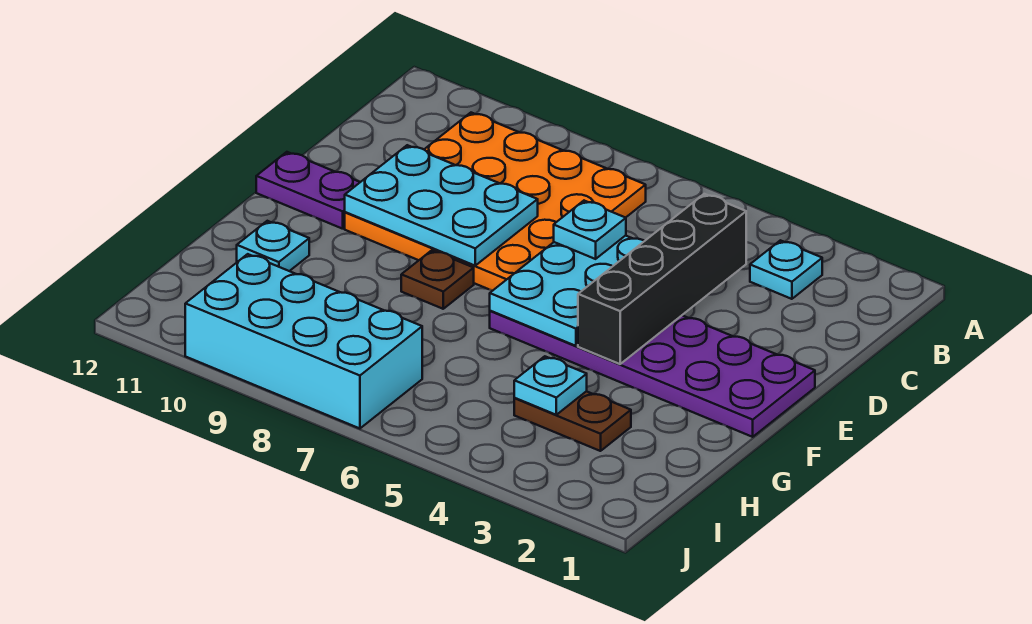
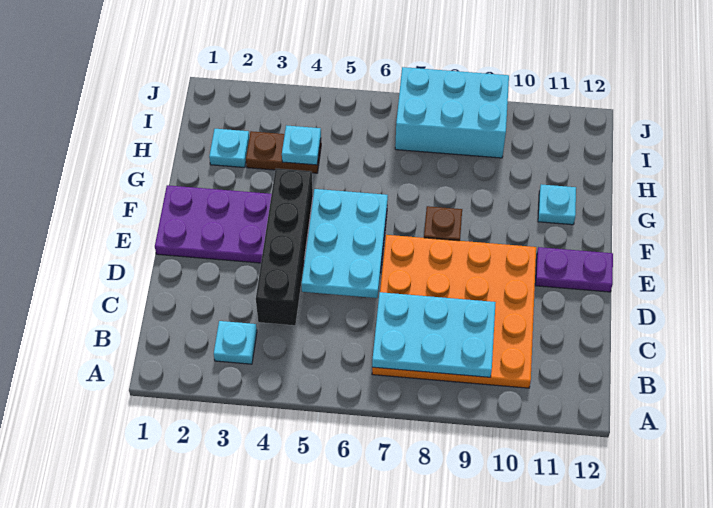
cyan plate D6 level 3 -> cyan plate H2 level 1
cyan plate D8:E10 level 2 -> cyan plate B7:C9 level 2
cyan brick I7:J10 level 1 -> cyan brick I7:J9 level 1

